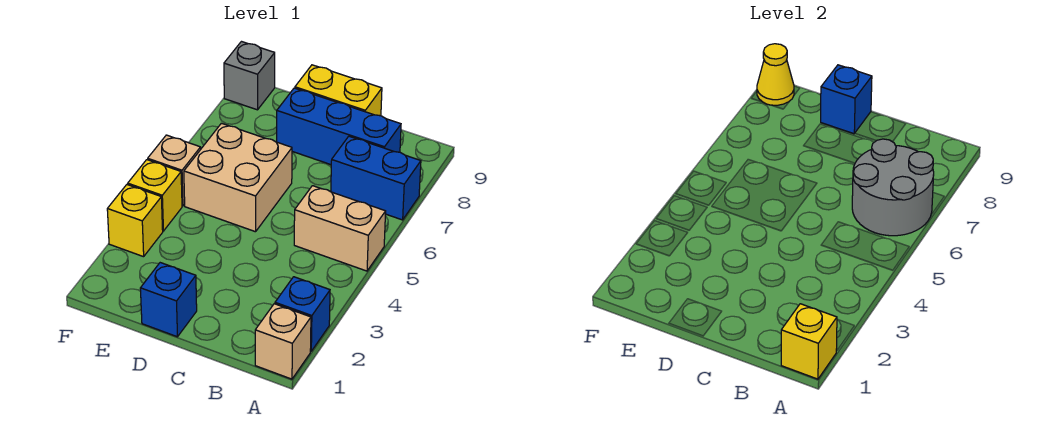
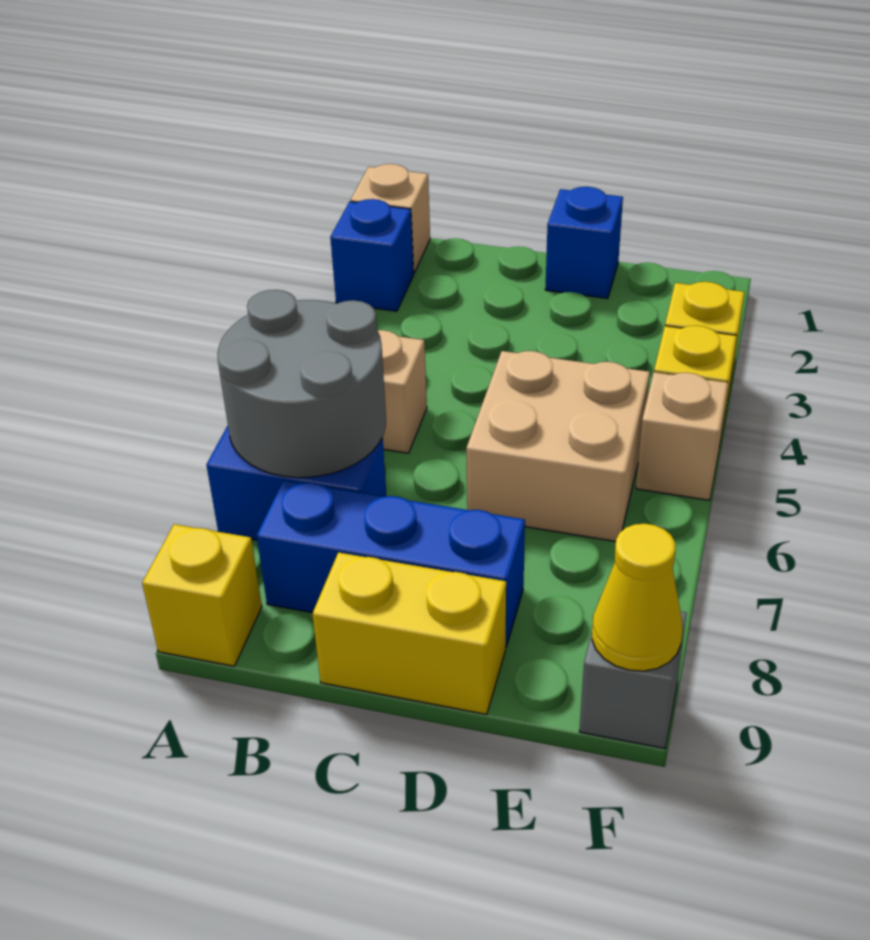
yellow brick A1 level 2 -> yellow brick A9 level 1
blue brick D9 level 2 -> none

